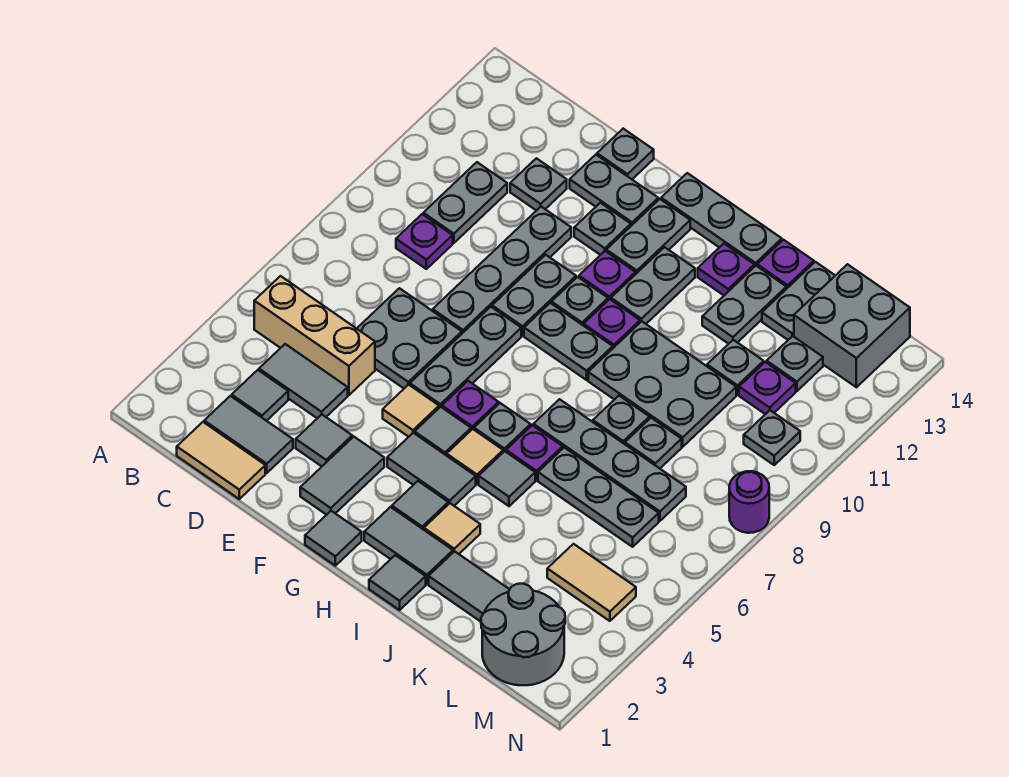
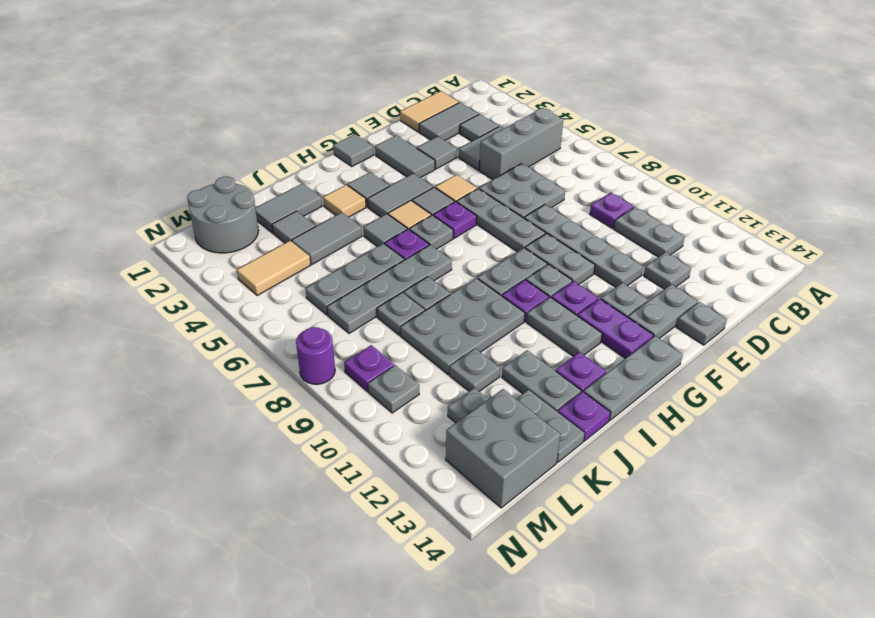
tan brick B5:D5 level 1 -> grey brick B5:D5 level 1
grey plate G12:G13 level 1 -> purple plate G12:G13 level 1
grey tile H2:I2 level 1 -> grey tile J4:K4 level 1
grey tile I1 level 1 -> grey tile K3 level 1
purple plate L11 level 1 -> purple plate M9 level 1

